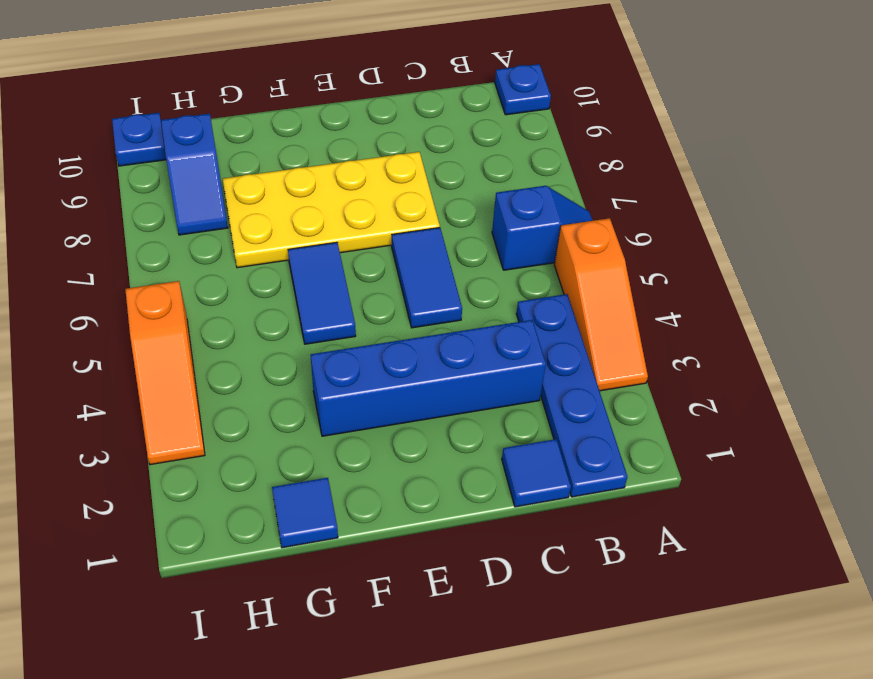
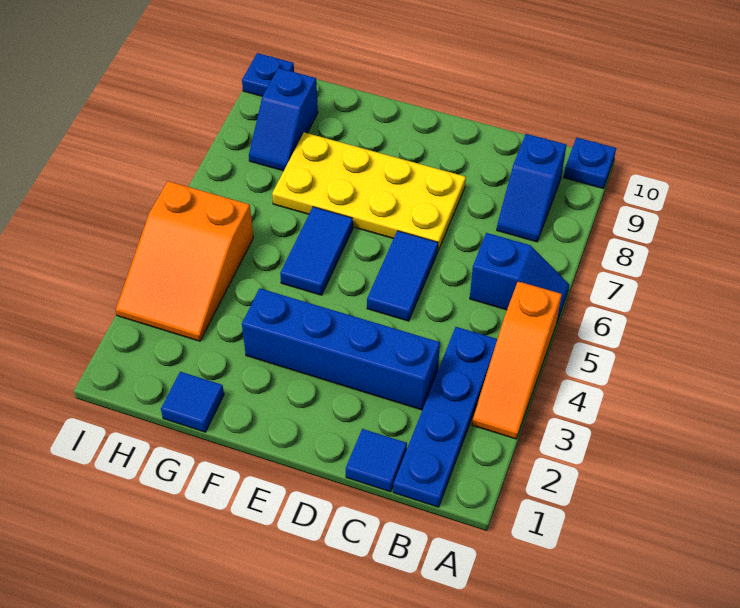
none -> blue slope B8:B9 level 1 top 9
orange slope I3:I5 level 1 top 5 -> orange slope H3:I5 level 1 top 5

